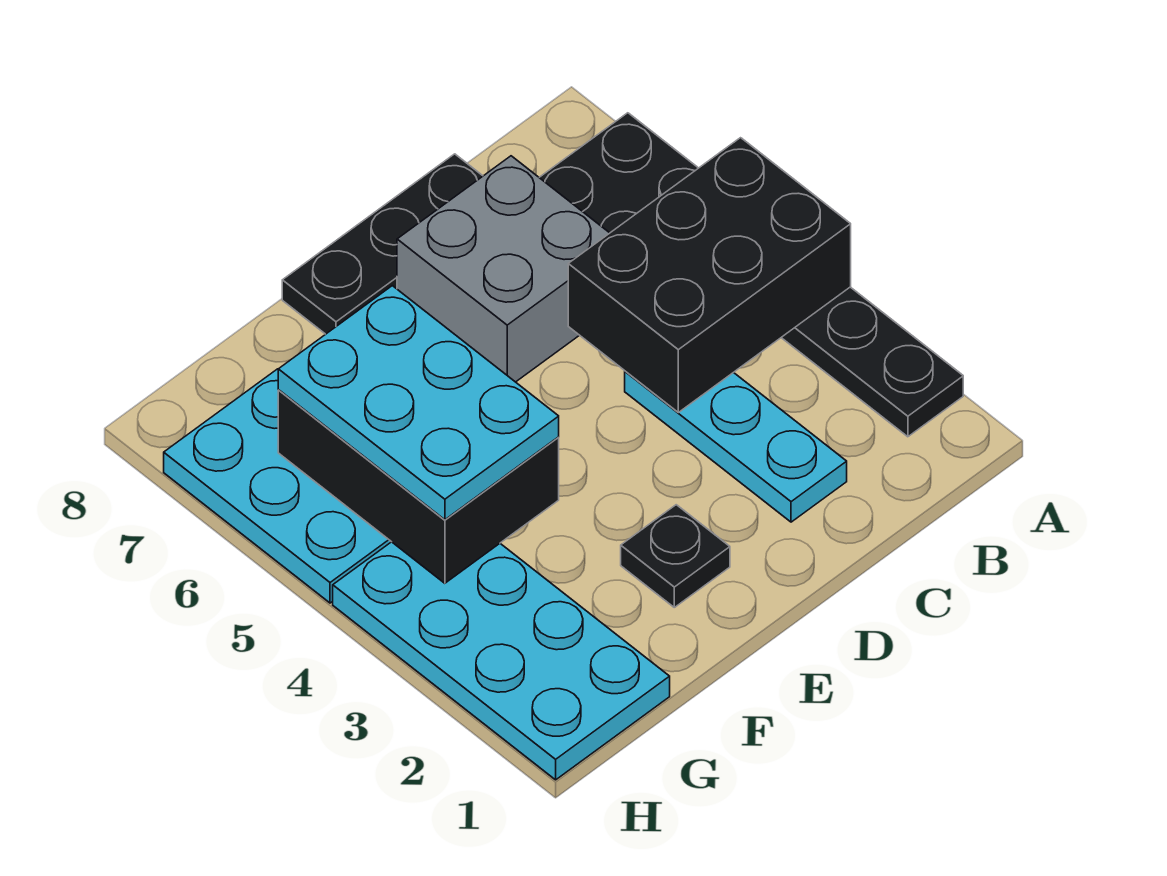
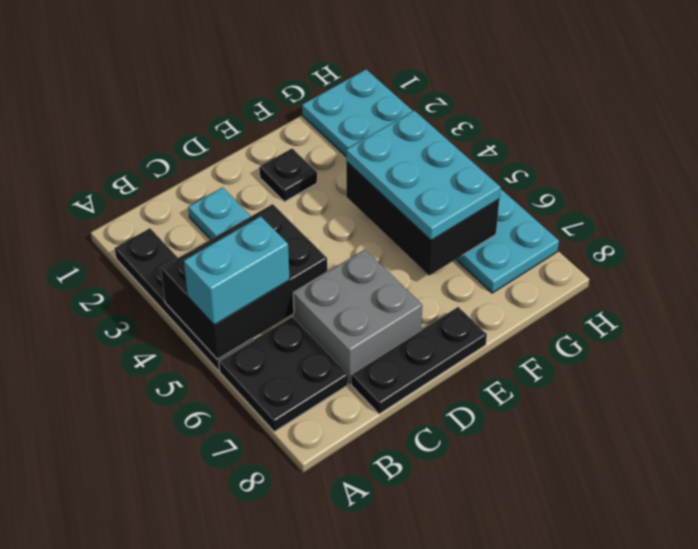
none -> cyan brick A5:B5 level 3

